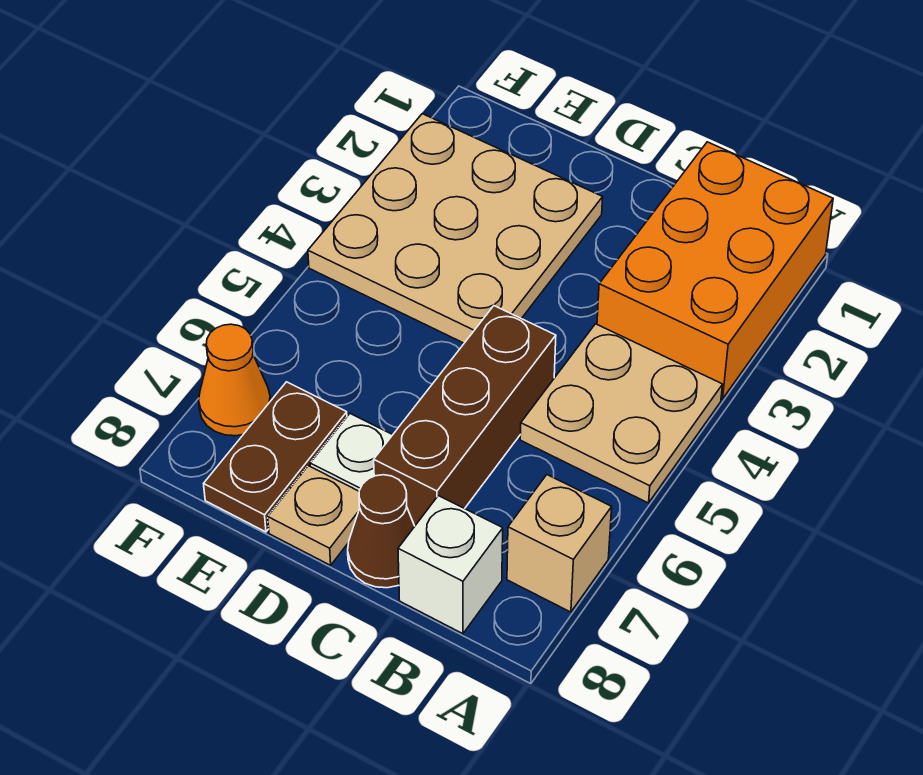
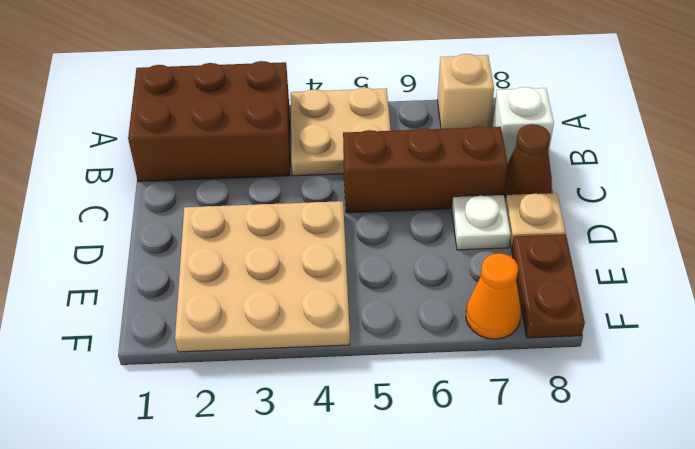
orange brick A1:B3 level 1 -> brown brick A1:B3 level 1
brown plate E7:E8 level 1 -> brown plate E8:F8 level 1

